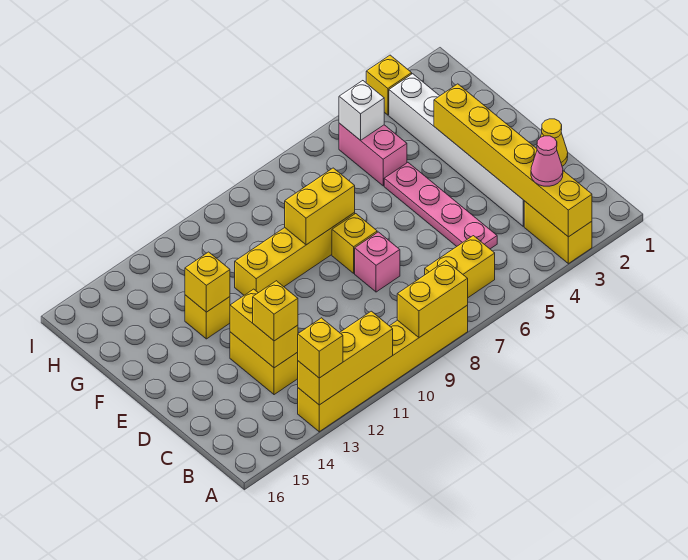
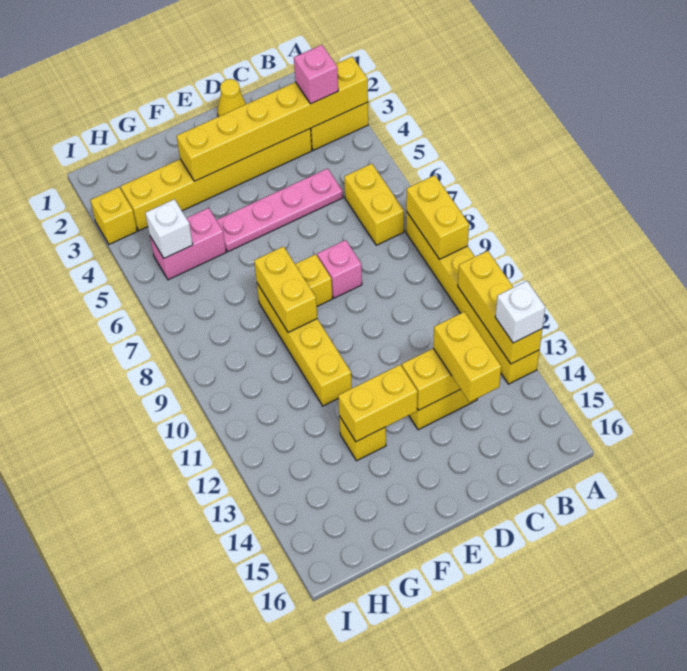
yellow brick A13 level 3 -> white brick A13 level 3
pink cone B3 level 3 -> pink brick B3 level 3
white brick C3:H3 level 1 -> yellow brick C3:H3 level 1
yellow brick C13 level 3 -> yellow brick C13:C14 level 3
yellow brick F13 level 2 -> yellow brick E13:F13 level 2

